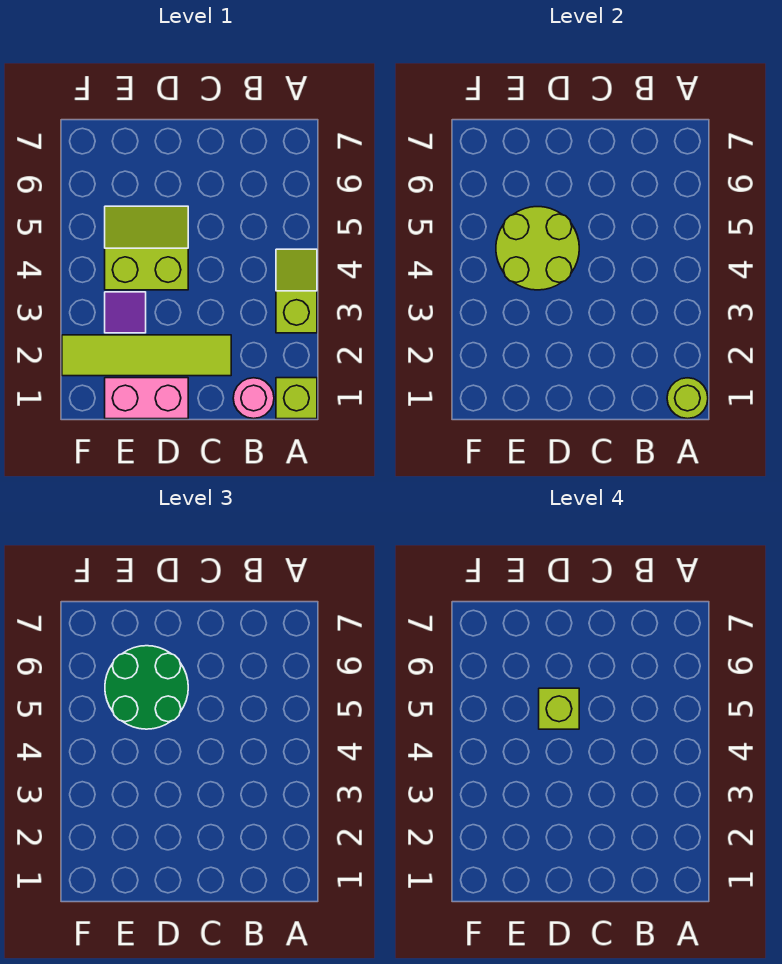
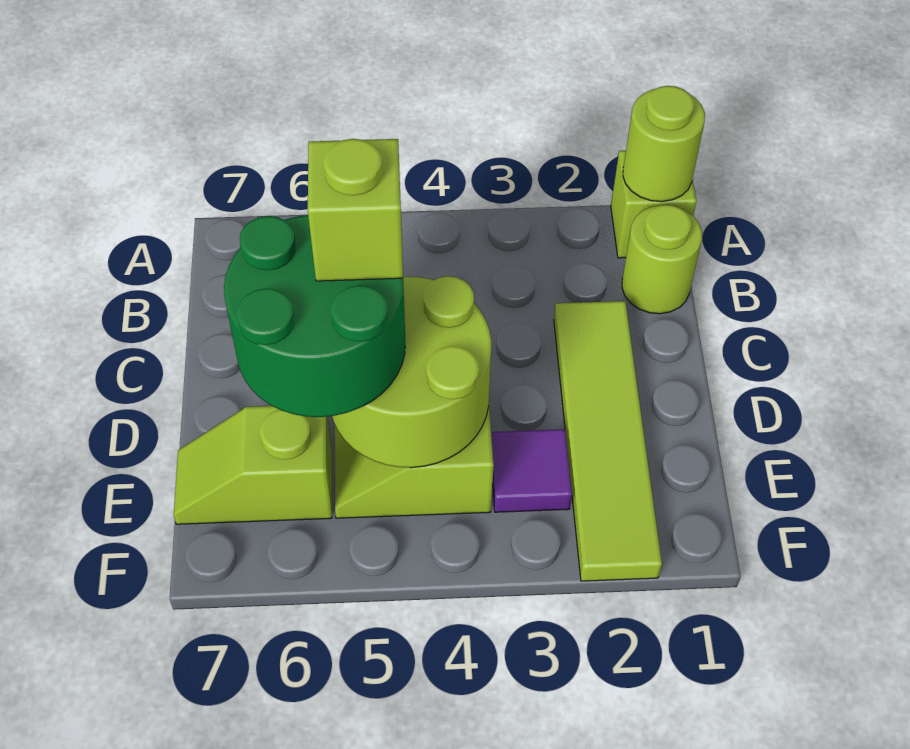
lime slope A3:A4 level 1 top 3 -> lime slope E6:E7 level 1 top 6
pink round brick B1 level 1 -> lime round brick B1 level 1
pink brick D1:E1 level 1 -> none

